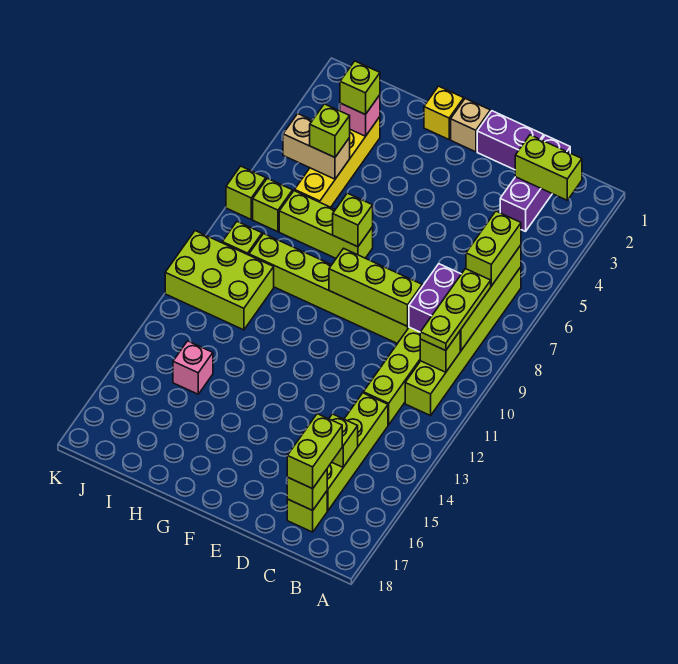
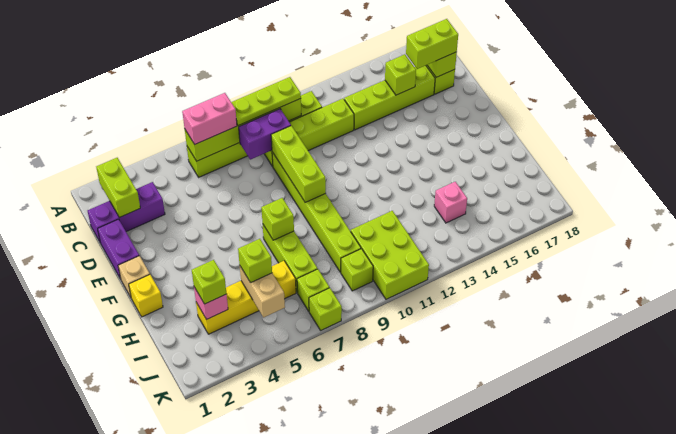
lime brick B6:B7 level 3 -> pink brick B6:B7 level 3

